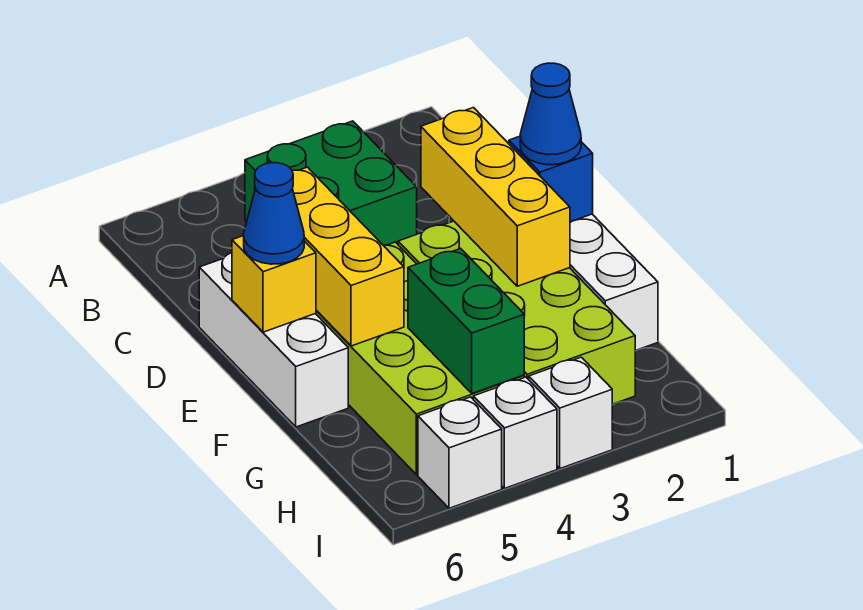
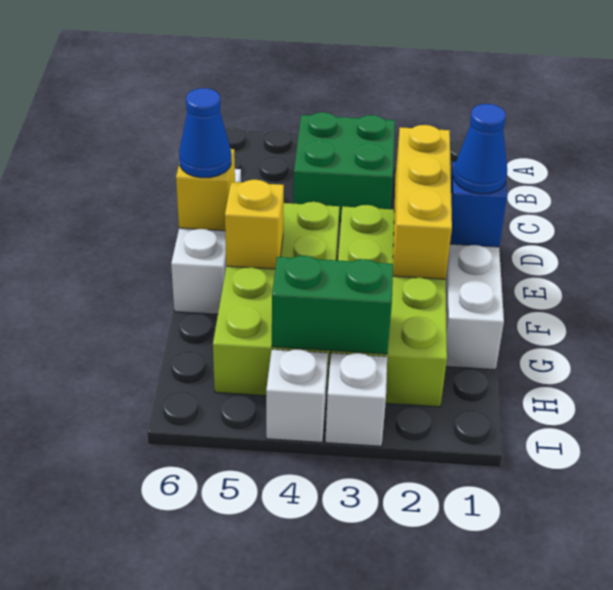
yellow brick D5:F5 level 2 -> yellow brick F5 level 2
green brick G4:H4 level 2 -> green brick H3:H4 level 2
white brick I5 level 1 -> none

